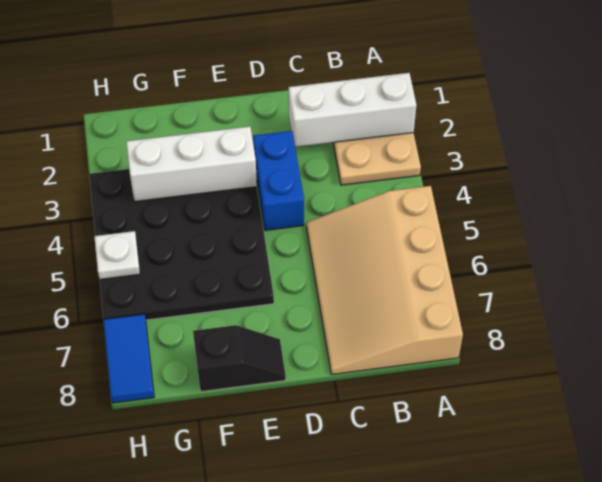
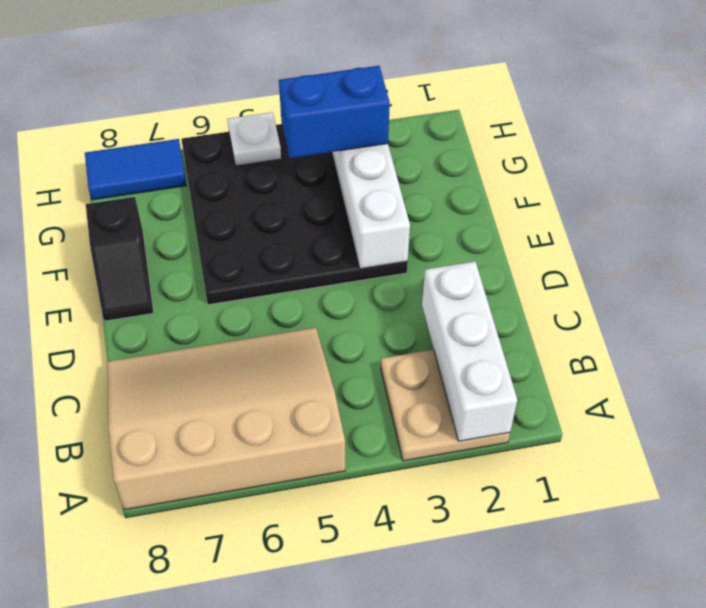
blue brick D3:D4 level 1 -> blue brick G3:G4 level 3

